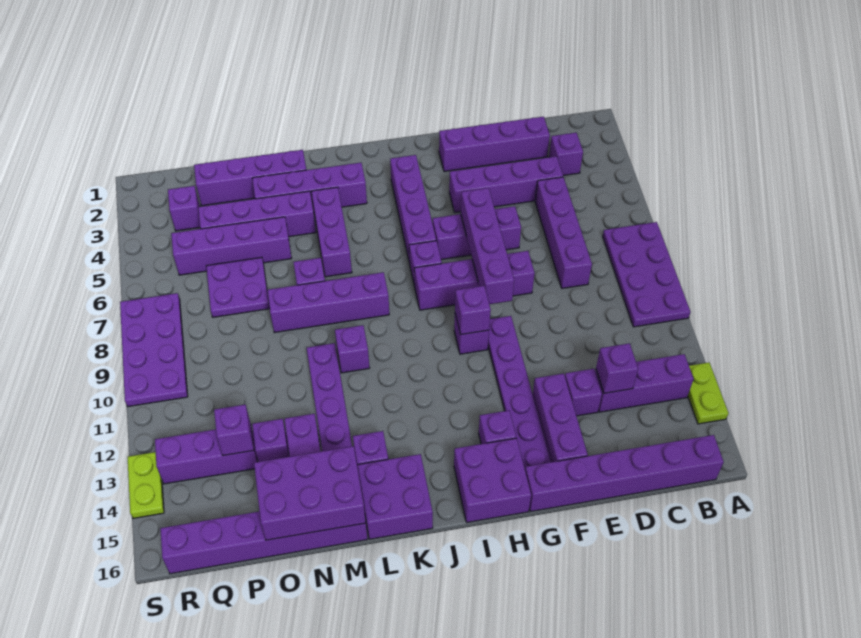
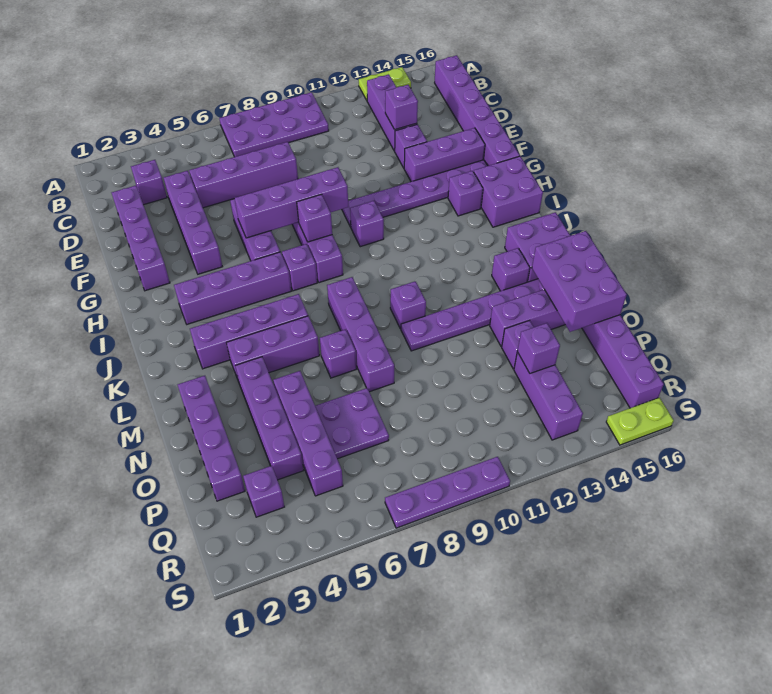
purple brick H10 level 2 -> purple brick H8 level 2
purple brick K3:N3 level 1 -> purple brick K3:K6 level 1
purple plate R7:S10 level 1 -> purple plate S7:S10 level 1
lime plate S13:S14 level 1 -> lime plate S15:S16 level 1

